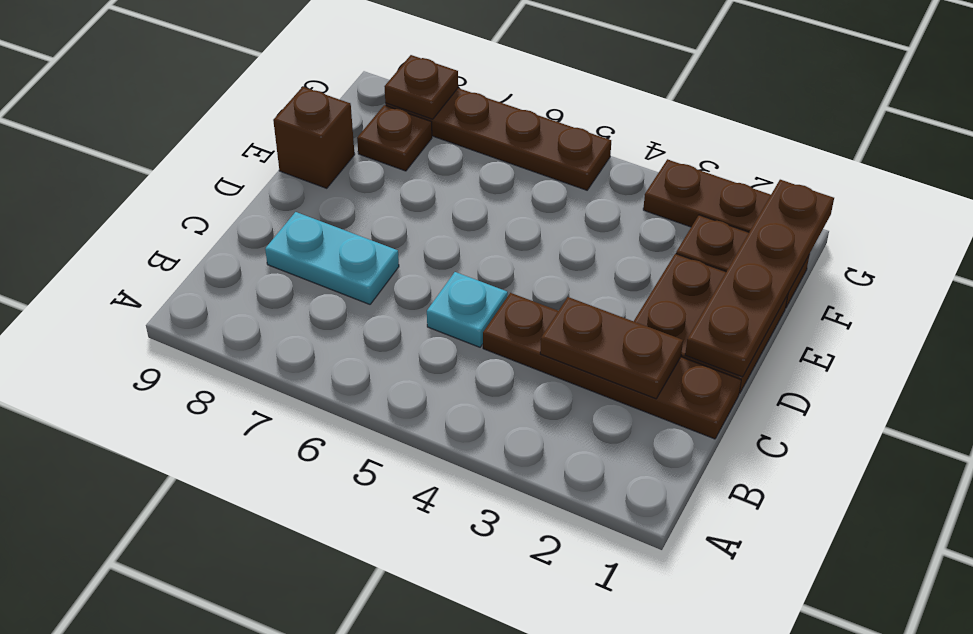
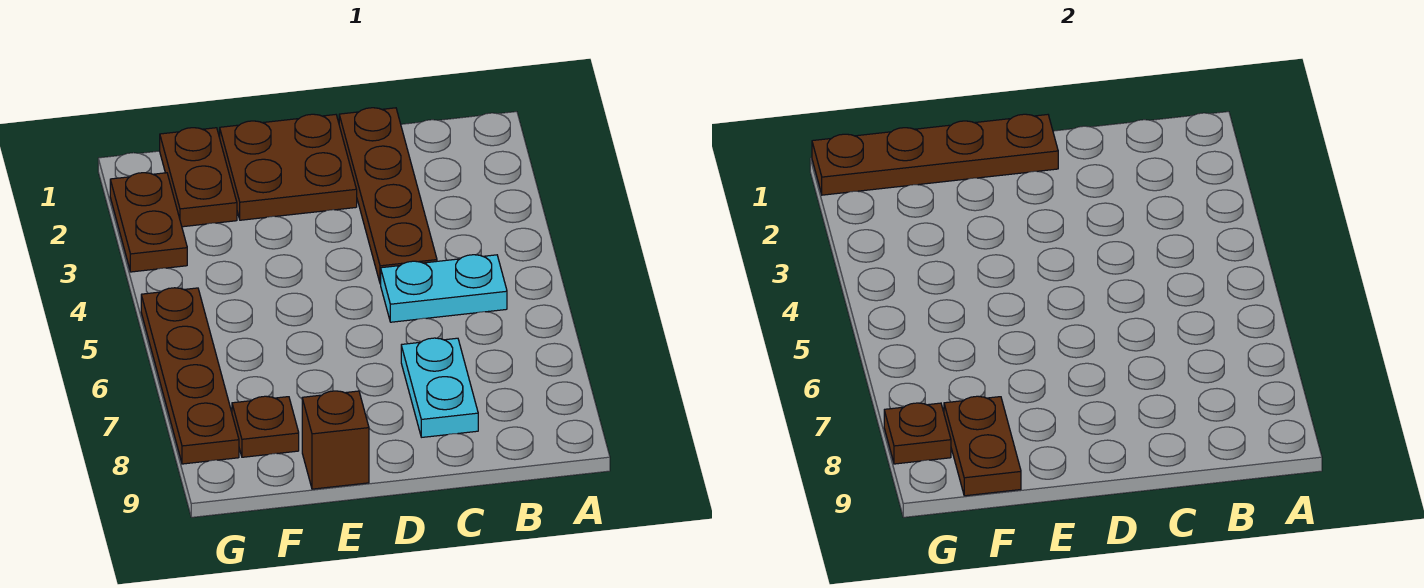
brown plate C2:C3 level 2 -> brown plate F8:F9 level 2
cyan plate C5 level 1 -> cyan plate B5:C5 level 1

